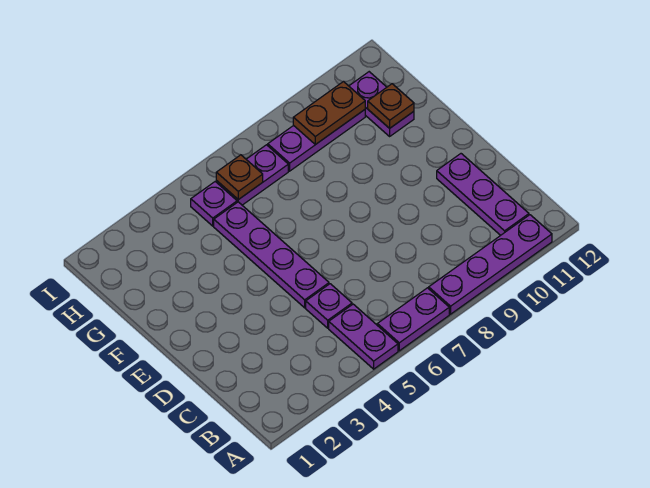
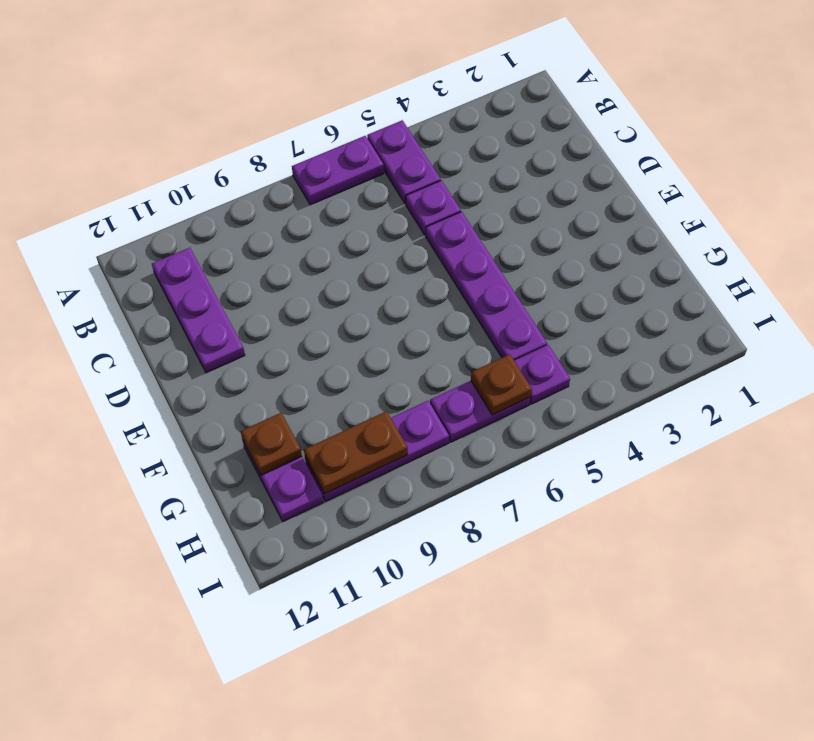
purple plate A8:A11 level 1 -> none

